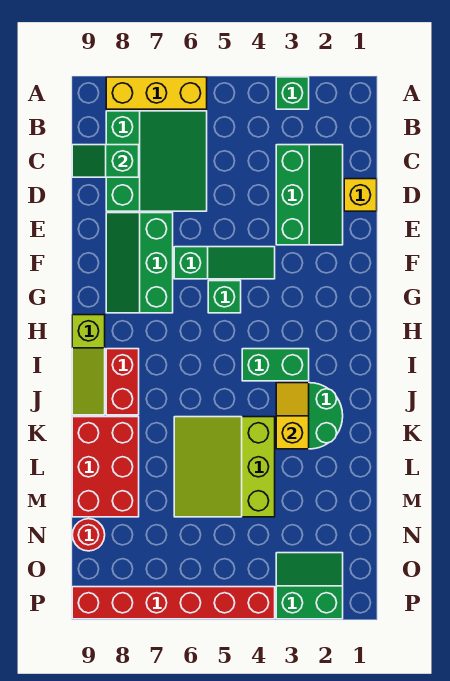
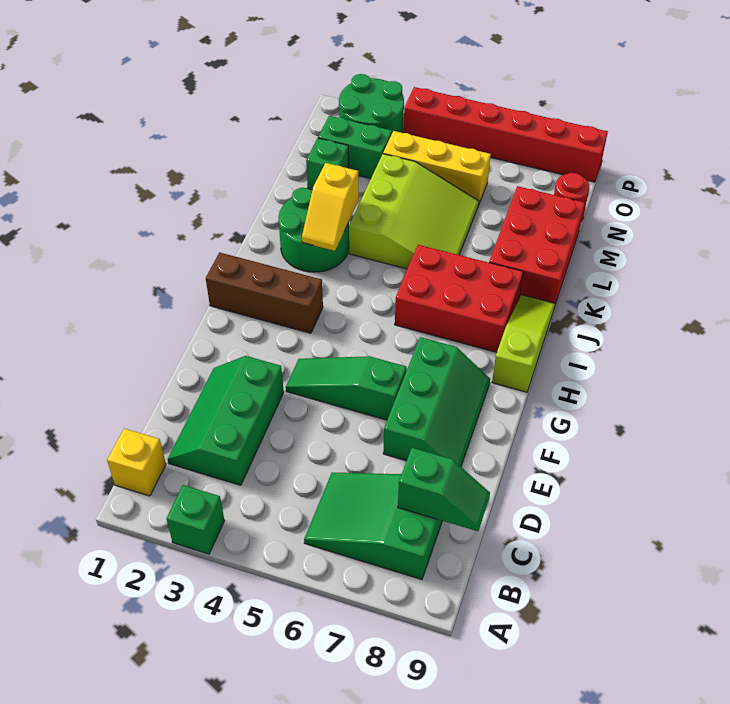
yellow brick A6:A8 level 1 -> yellow brick N4:N6 level 1
green slope B6:D8 level 1 top 8 -> green slope B6:C8 level 1 top 8
yellow brick D1 level 1 -> yellow brick B1 level 1
green brick G5 level 1 -> green brick M2 level 1
none -> brown brick H1:H3 level 1
green brick I3:I4 level 1 -> green brick N2:N3 level 1
red brick I8:J8 level 1 -> red brick I6:J8 level 1
green slope O2:P3 level 1 top P -> green round brick O2:P3 level 1

